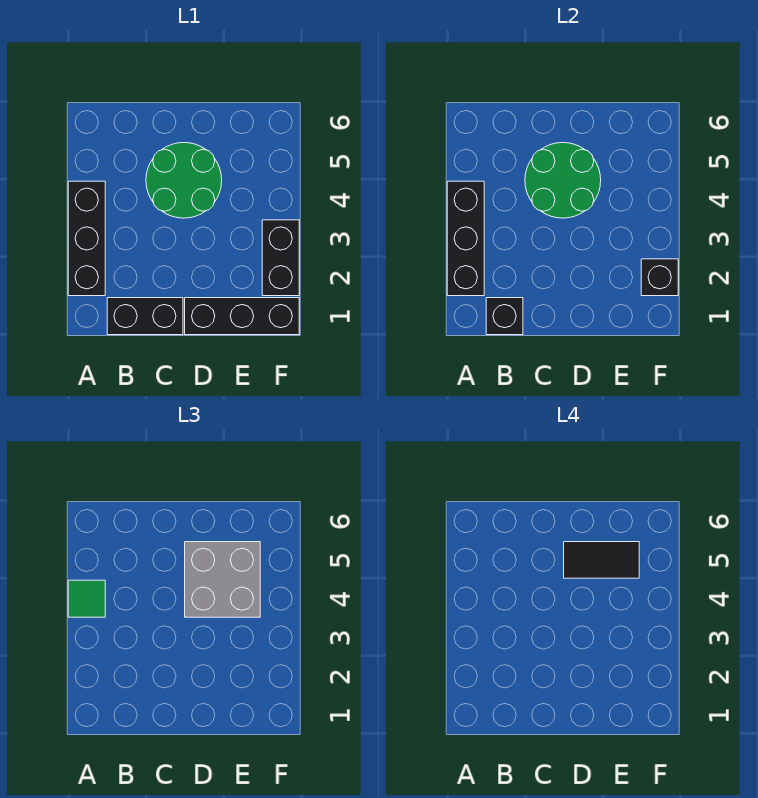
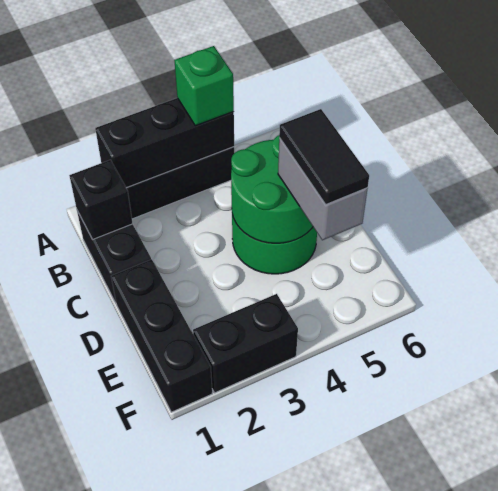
green tile A4 level 3 -> green brick A4 level 3
grey brick D4:E5 level 3 -> grey brick D5:E5 level 3
black brick F2 level 2 -> none

